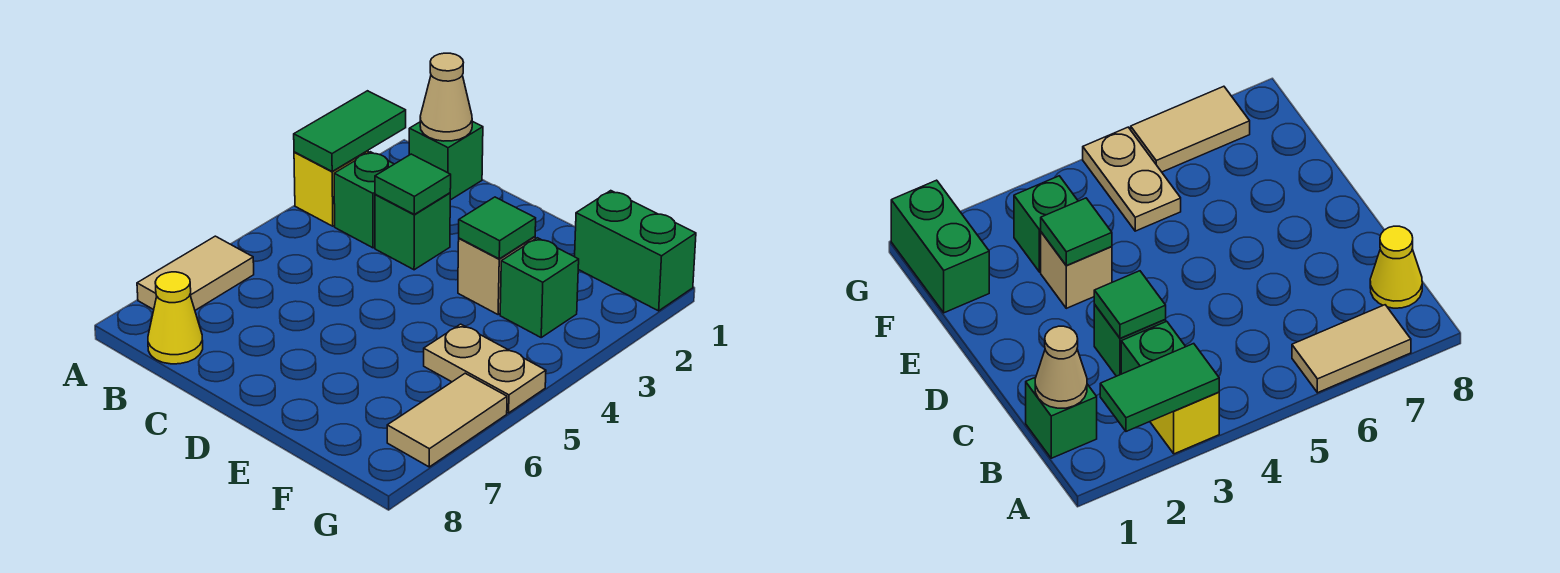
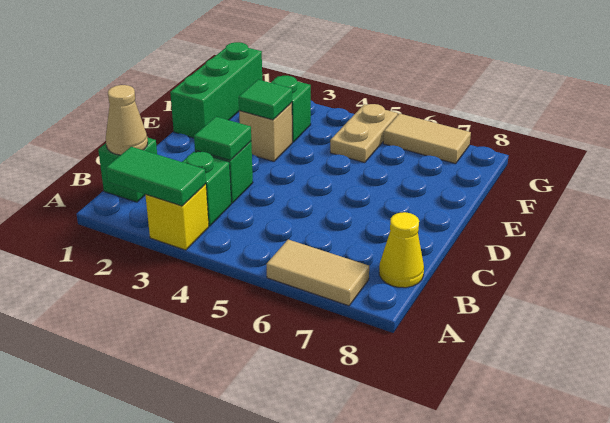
green brick F1:G1 level 1 -> green brick E1:G1 level 1

